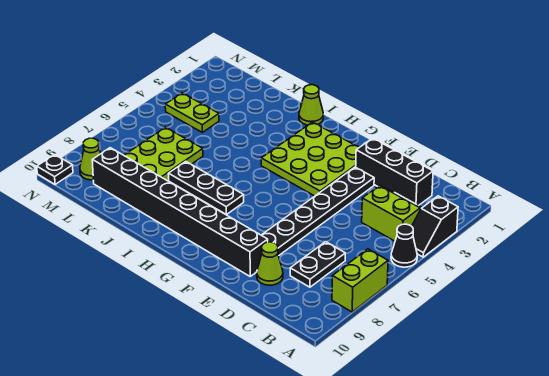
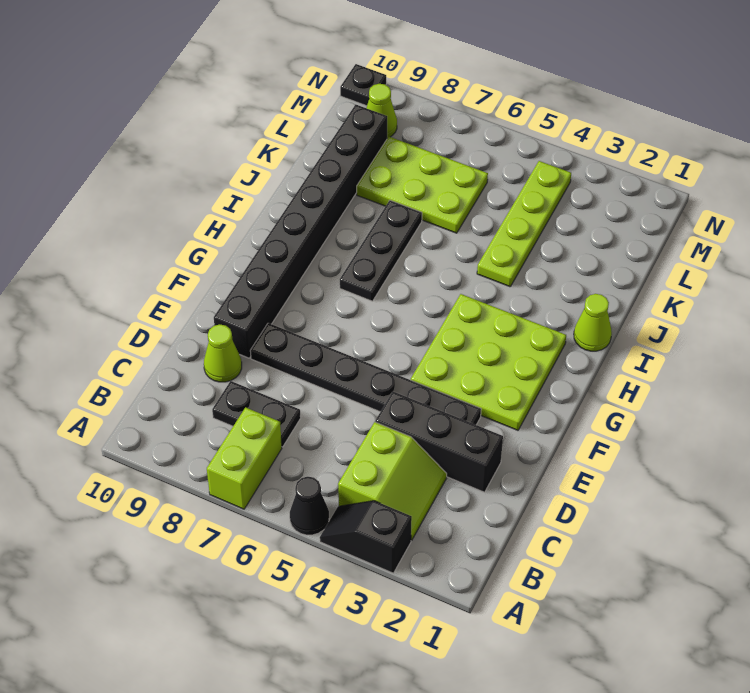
lime brick A7:A8 level 1 -> lime brick A7:B7 level 1
black brick C2:E2 level 1 -> black brick D2:D4 level 1
lime plate L4:M4 level 1 -> lime plate J4:M4 level 1

